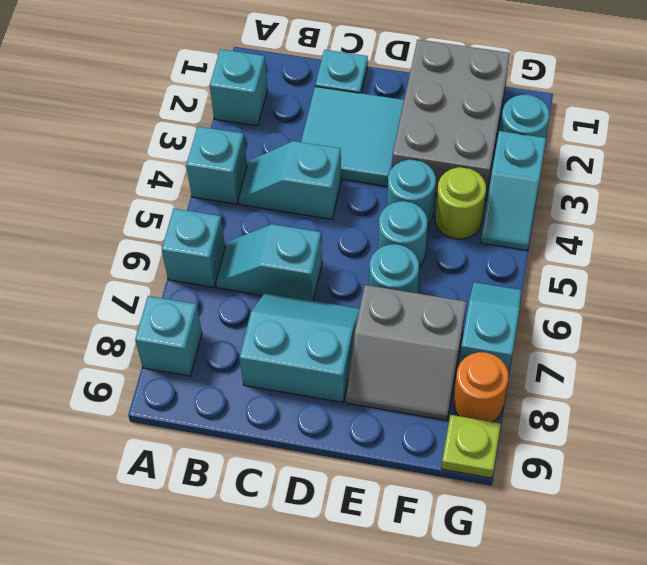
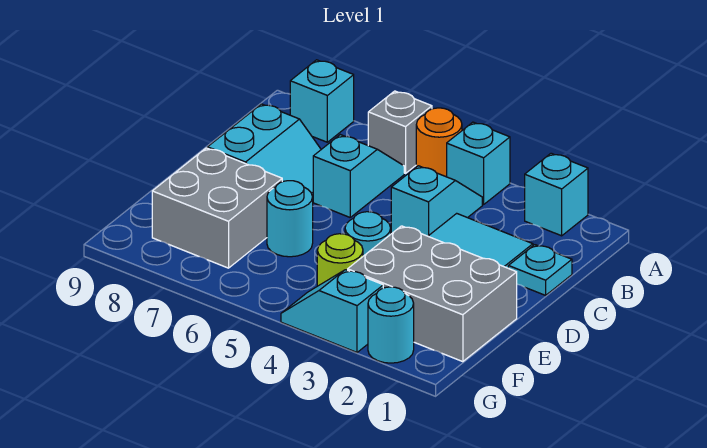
cyan brick A6 level 1 -> grey brick A6 level 1
cyan round brick E5 level 1 -> none
grey slope E7:F8 level 1 top 7 -> grey brick E7:F8 level 1
cyan slope G6:G7 level 1 top 7 -> none
orange round brick G8 level 1 -> orange round brick A5 level 1
lime plate G9 level 1 -> none

